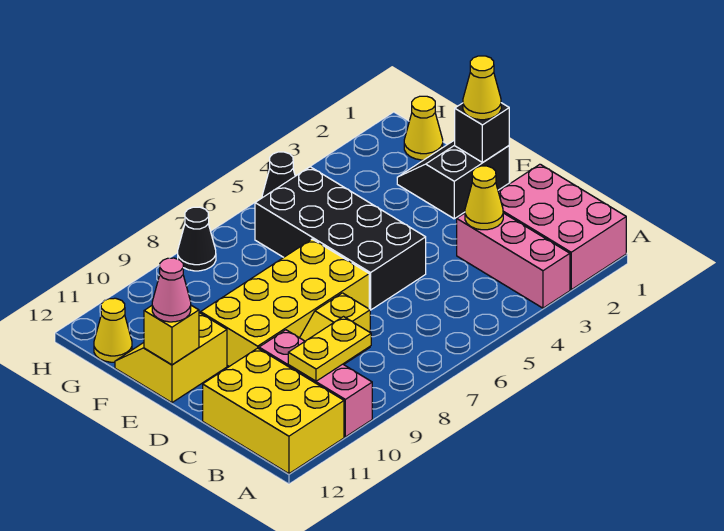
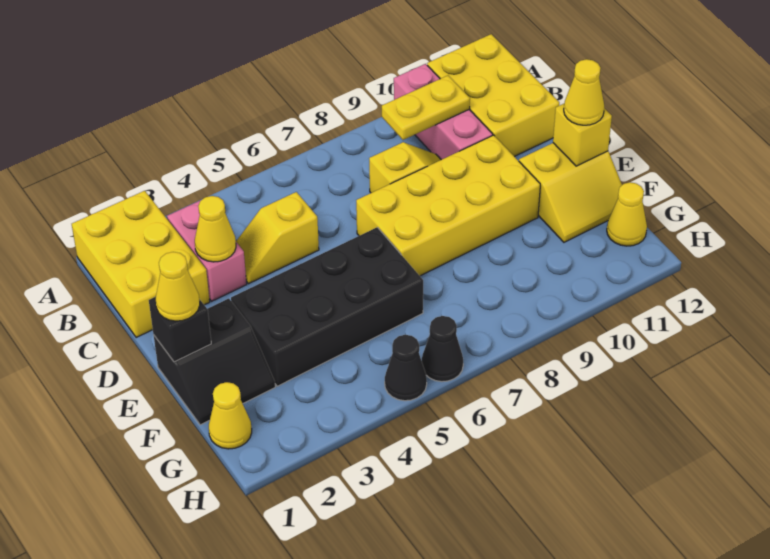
pink brick A1:C2 level 1 -> yellow brick A1:C2 level 1
pink brick A3:C3 level 1 -> pink brick B3:C3 level 1
none -> yellow slope C4:C5 level 1 top 5
black brick D5:G6 level 1 -> black brick E3:F6 level 1
pink cone E12 level 3 -> yellow cone E12 level 3
black cone H8 level 1 -> black cone H6 level 1

